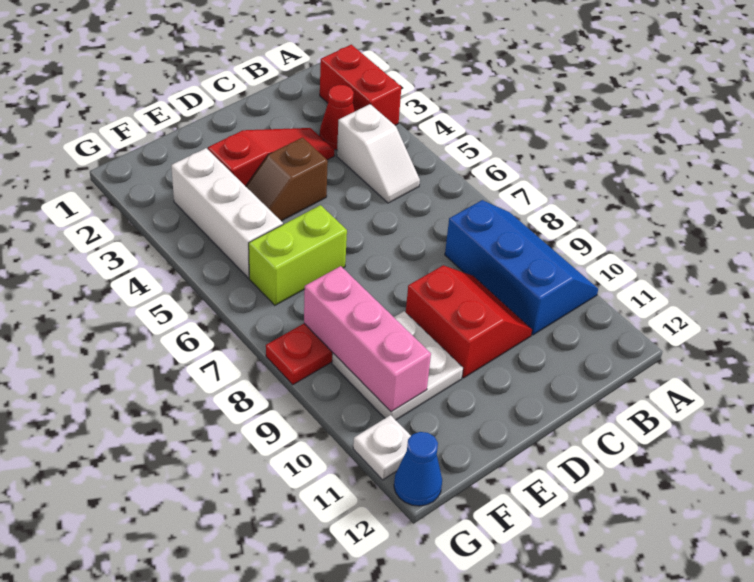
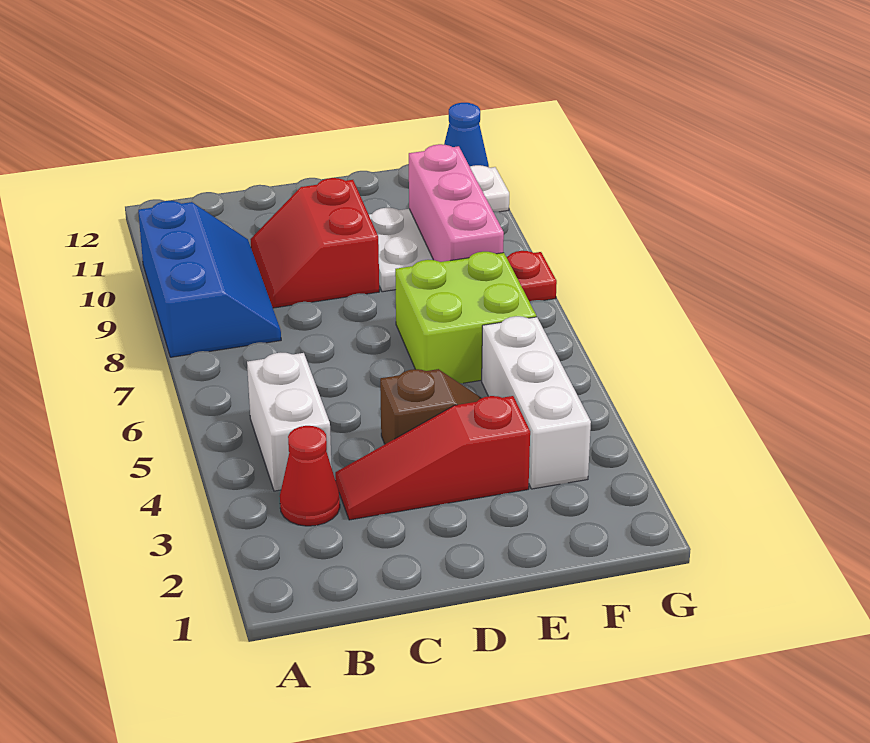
red brick A2:A3 level 1 -> none
blue slope A8:B10 level 1 top B -> blue slope A8:B10 level 1 top A
white slope B4:B5 level 1 top 4 -> white brick B4:B5 level 1
lime brick E6:F6 level 1 -> lime brick E6:F7 level 1

